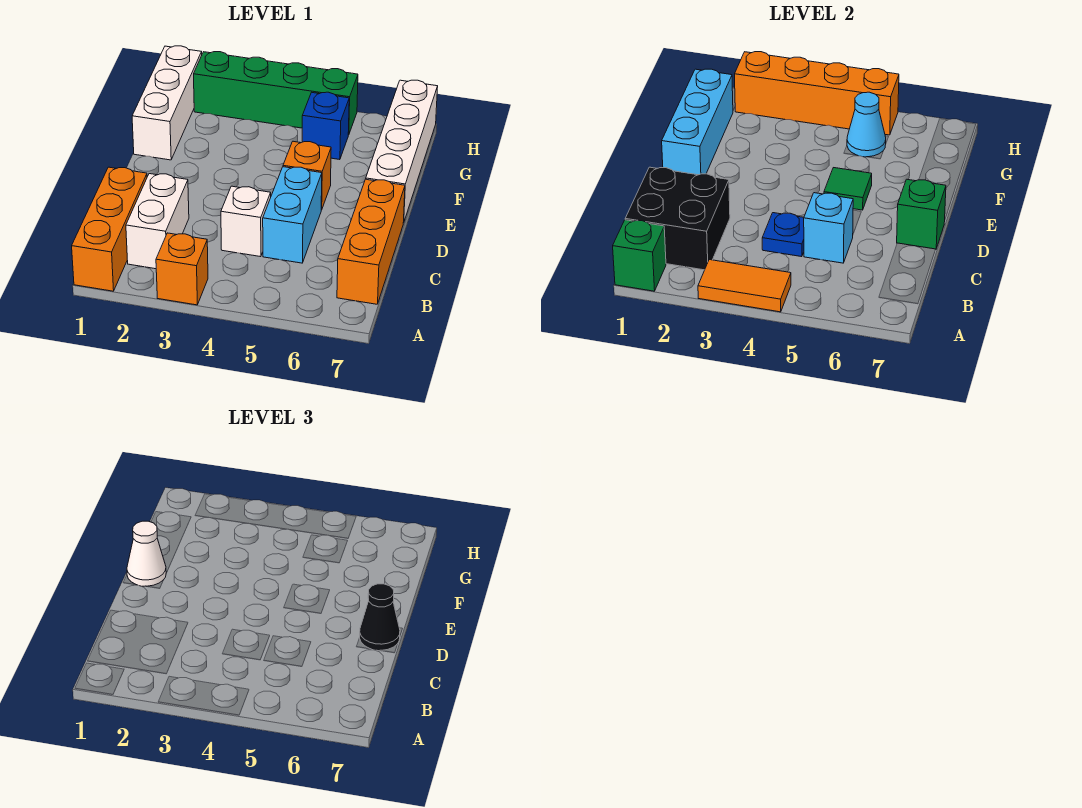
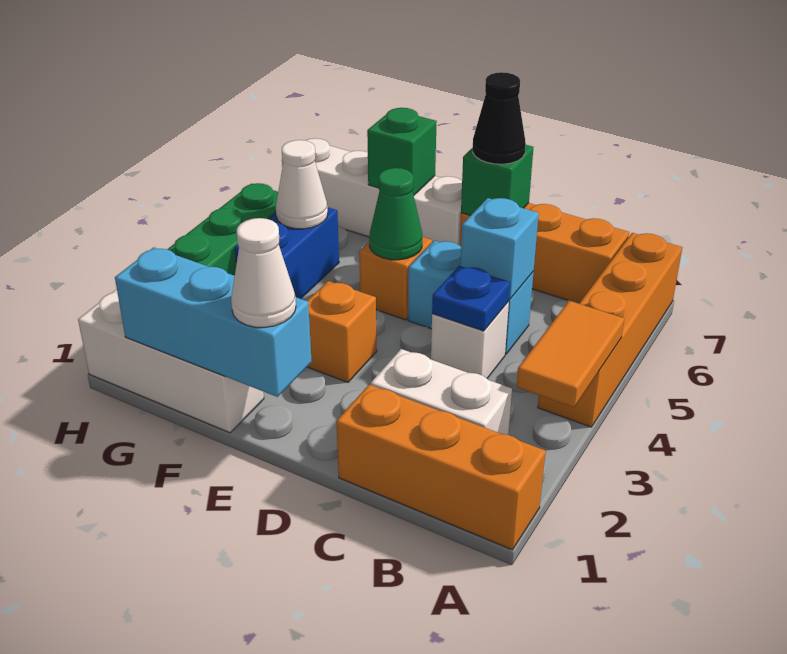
green brick A1 level 2 -> green brick F7 level 2
orange brick A3 level 1 -> orange brick E3 level 1
black brick B1:C2 level 2 -> none
green tile E5 level 2 -> green cone E5 level 2
blue brick G5 level 1 -> blue brick G4:G5 level 1
cyan cone G5 level 2 -> white cone G5 level 2
orange brick H2:H5 level 2 -> orange brick A4:A7 level 1

